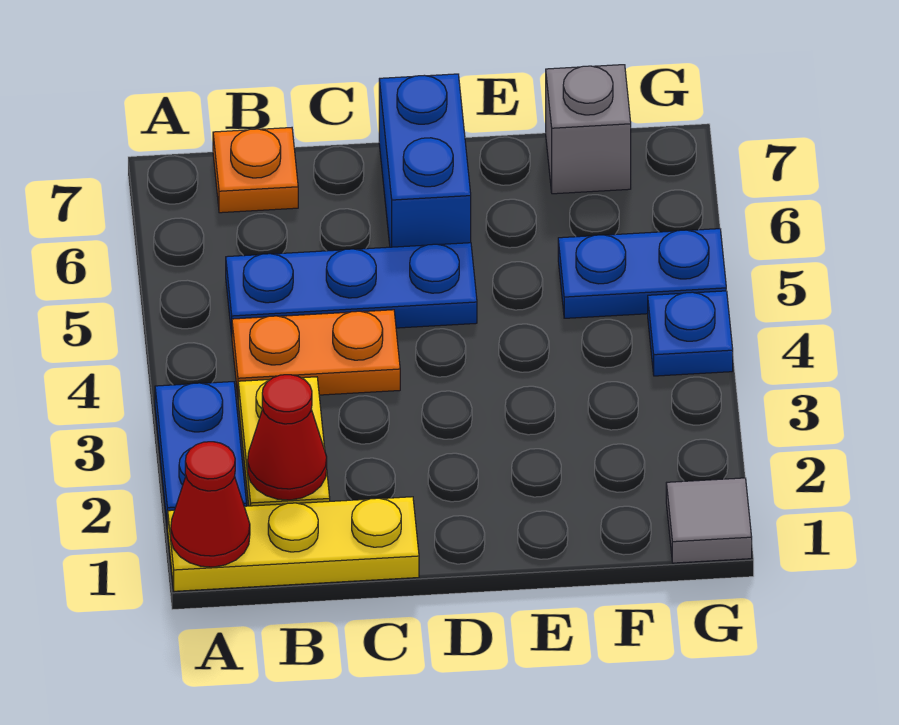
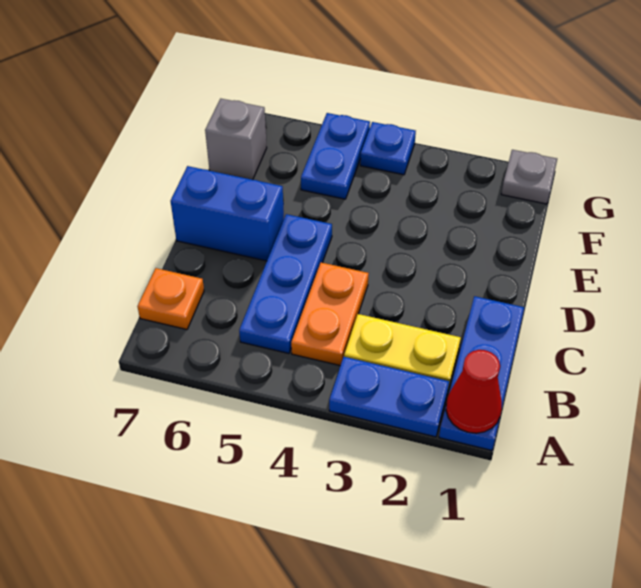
yellow plate A1:C1 level 1 -> blue plate A1:C1 level 1
red cone B2 level 2 -> none
grey tile G1 level 1 -> grey plate G1 level 1

